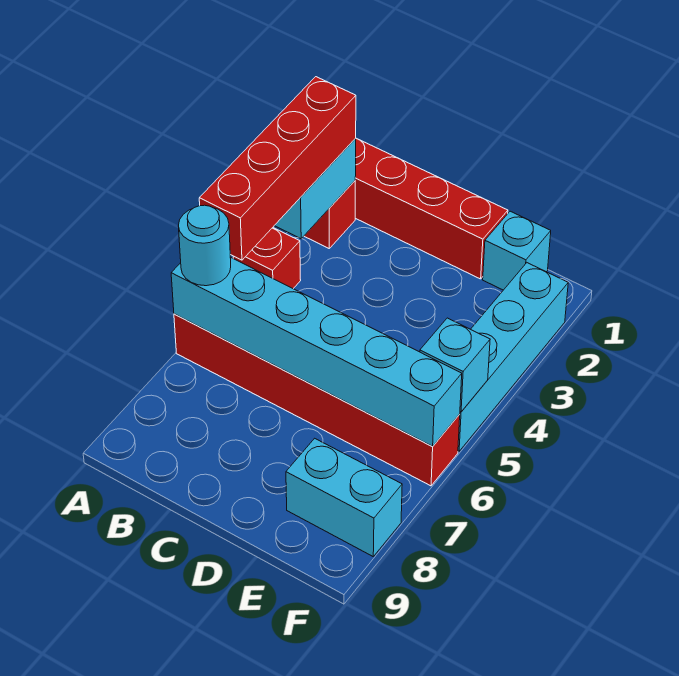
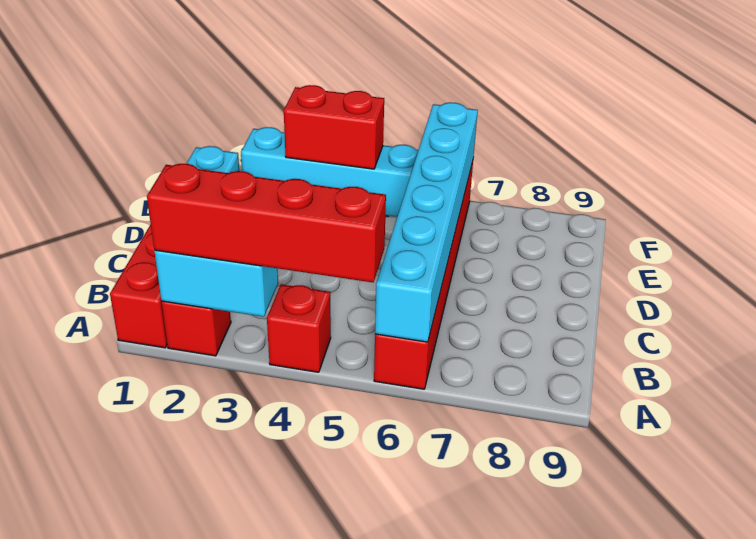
cyan round brick A6 level 3 -> none
cyan brick E8:F8 level 1 -> none
none -> red brick F3:F4 level 2
cyan brick F5 level 2 -> none

